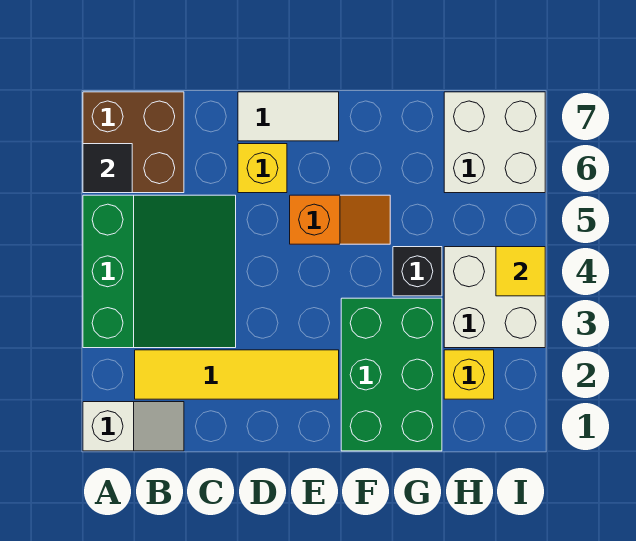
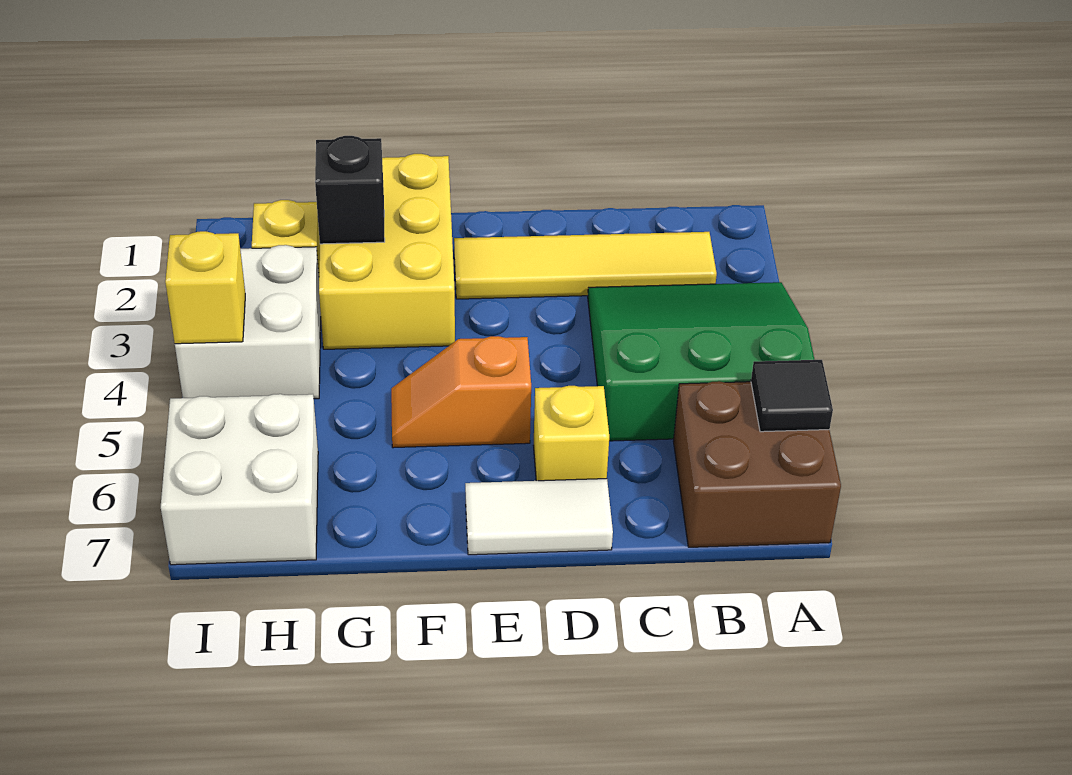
white slope A1:B1 level 1 top A -> none
green slope A3:C5 level 1 top A -> green slope A3:C5 level 1 top 5
green brick F1:G3 level 1 -> yellow brick F1:G3 level 1
black brick G4 level 1 -> black brick G2 level 2
yellow tile I4 level 2 -> yellow brick I4 level 2

